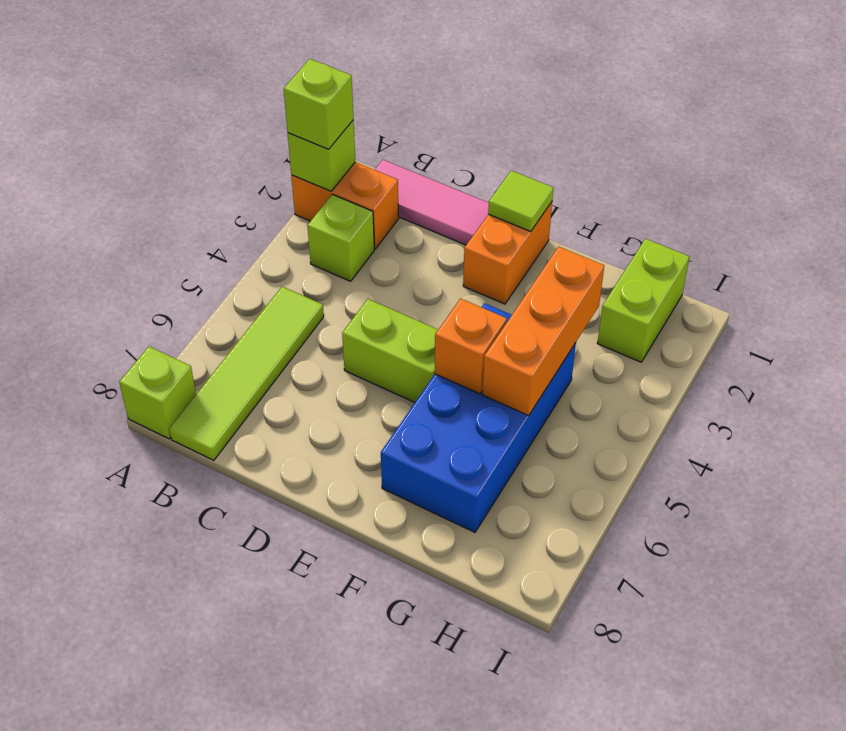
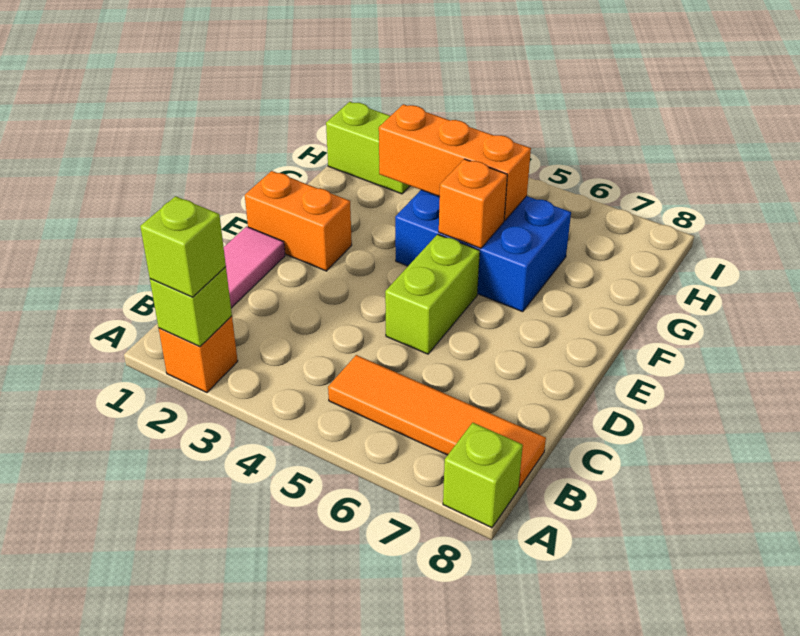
orange brick A2:B2 level 1 -> orange brick A2 level 1
lime brick B3 level 1 -> none
lime tile B5:B8 level 1 -> orange tile B5:B8 level 1
lime tile E1 level 2 -> none
blue brick F4:G7 level 1 -> blue brick F4:G6 level 1

